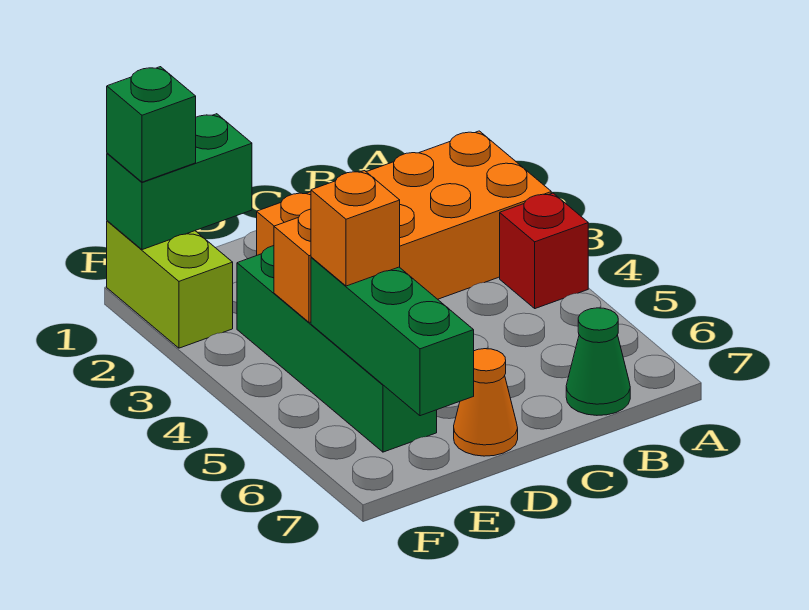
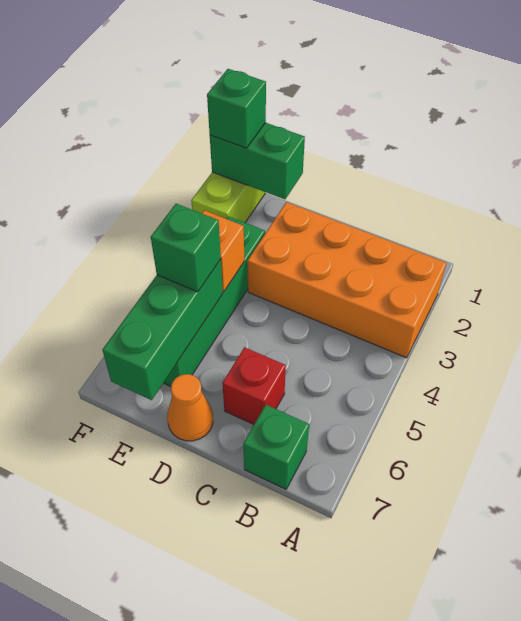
red brick A4 level 1 -> red brick C6 level 1
green cone B7 level 1 -> green brick B7 level 1
orange brick E5 level 3 -> green brick E5 level 3

